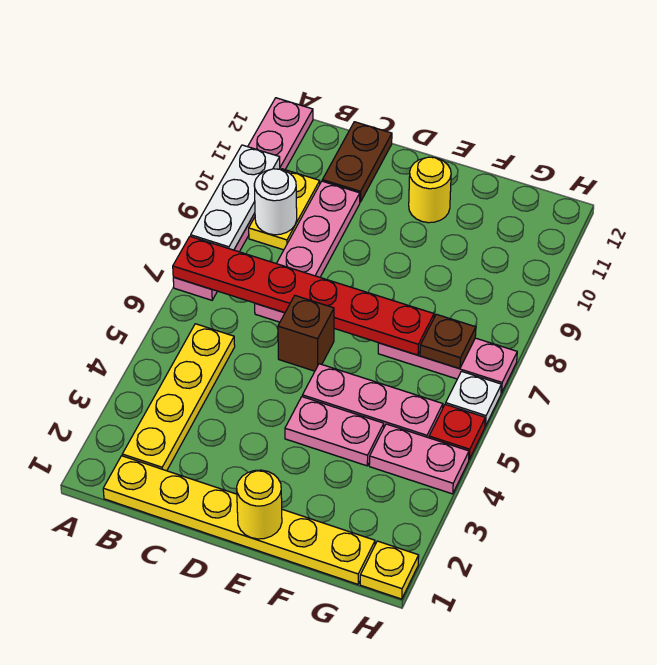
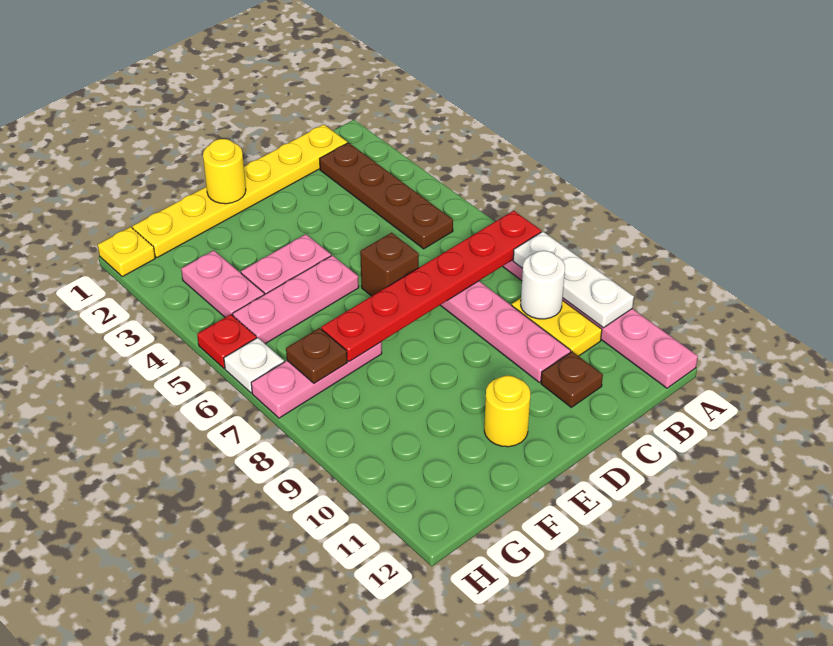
yellow plate B2:B5 level 1 -> brown plate B2:B5 level 1
brown plate C11:C12 level 1 -> brown plate C11 level 1
pink plate G4:H4 level 1 -> pink plate G3:G4 level 1

